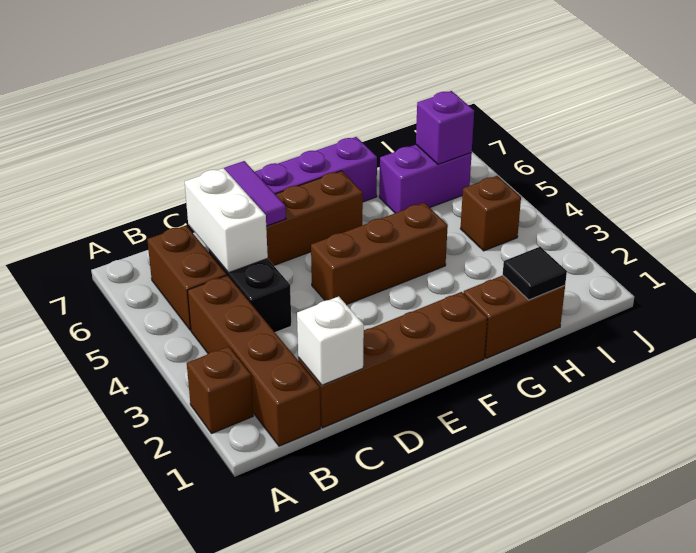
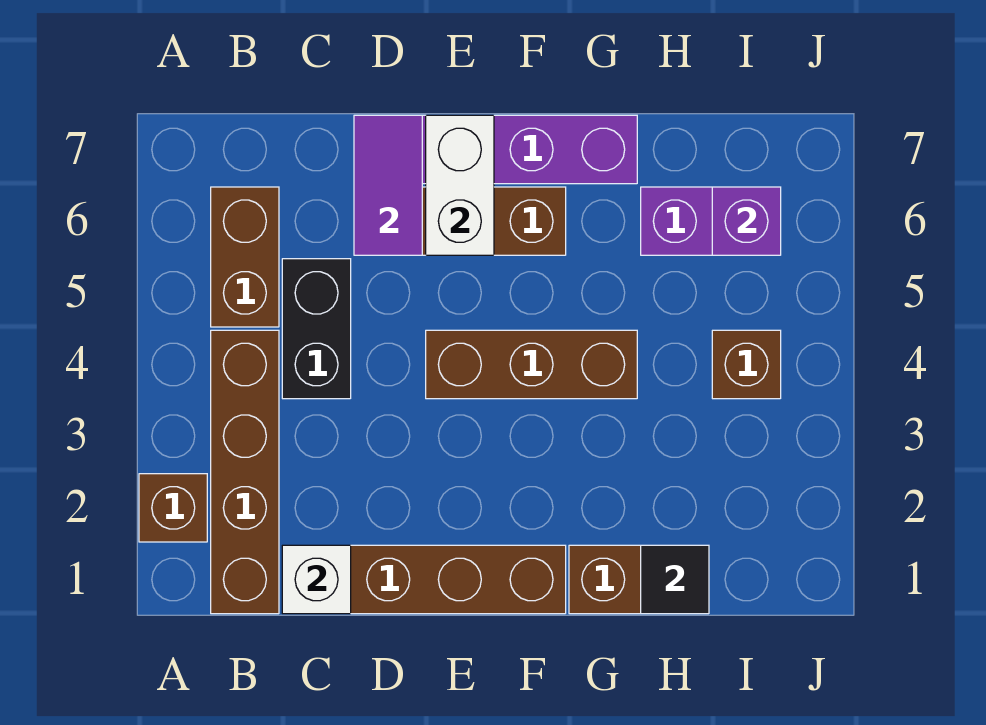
white brick C5:C6 level 2 -> white brick E6:E7 level 2

